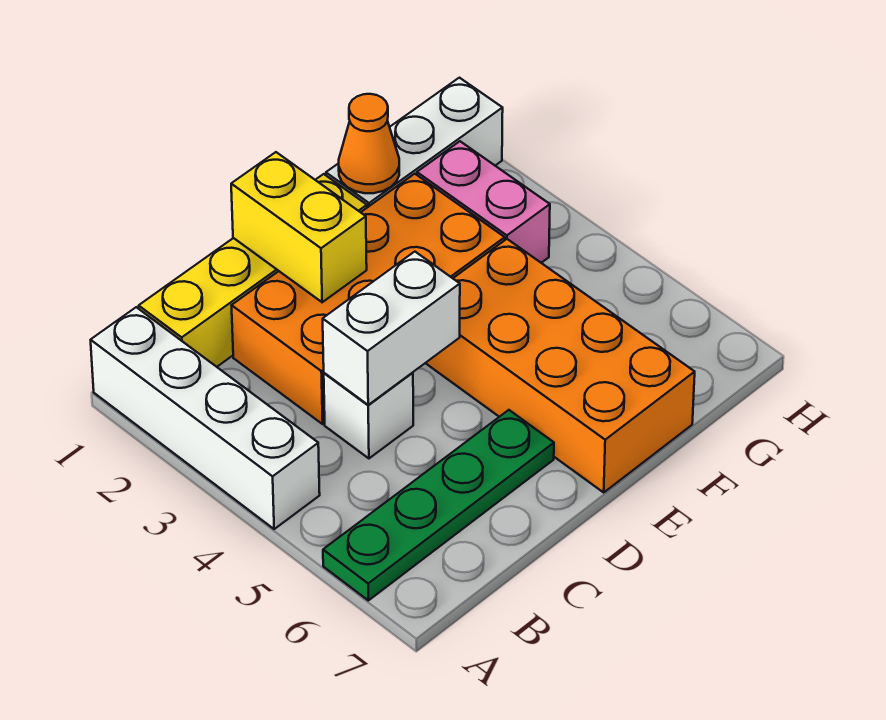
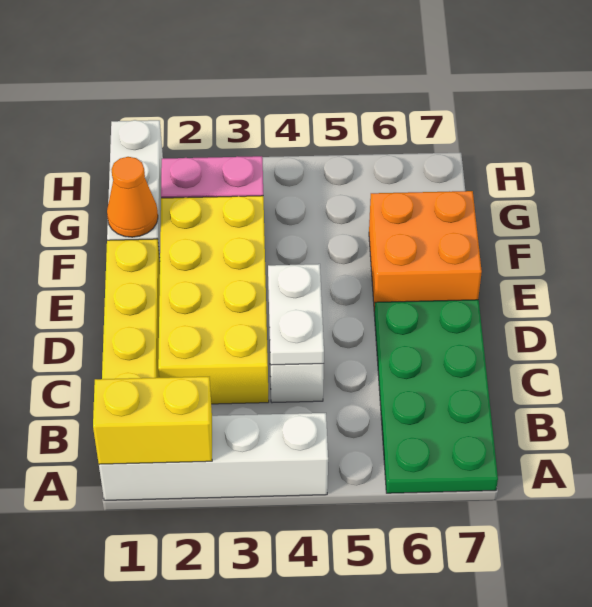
green plate A6:D6 level 1 -> green plate A6:D7 level 1
orange brick C2:F3 level 1 -> yellow brick C2:F3 level 1
white brick C4:D4 level 2 -> white plate C4:D4 level 2
yellow brick D1:D2 level 2 -> yellow brick A1:A2 level 2
orange brick E4:F7 level 1 -> orange brick E6:F7 level 1

